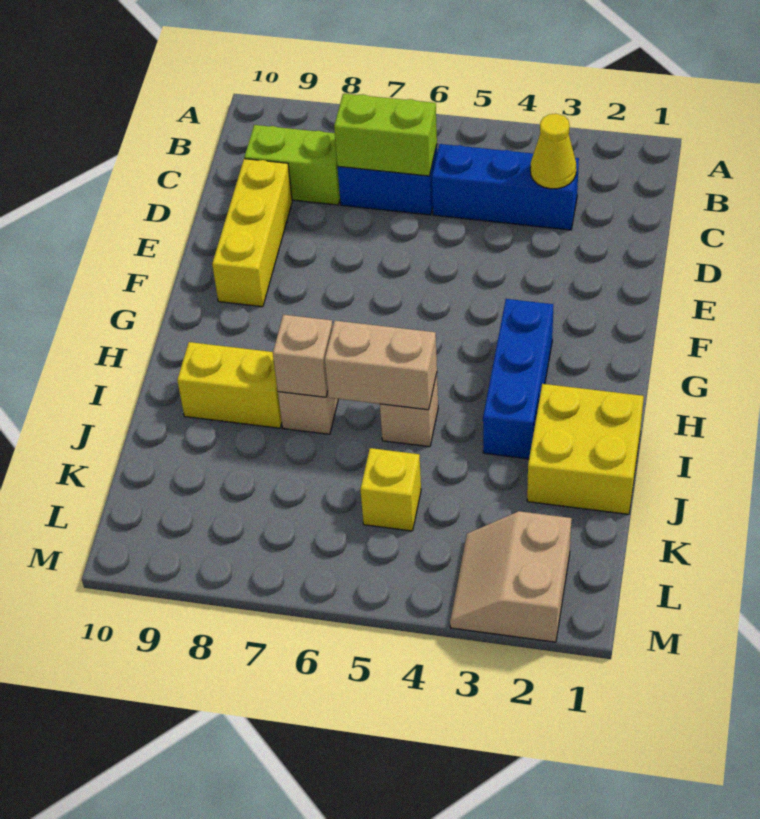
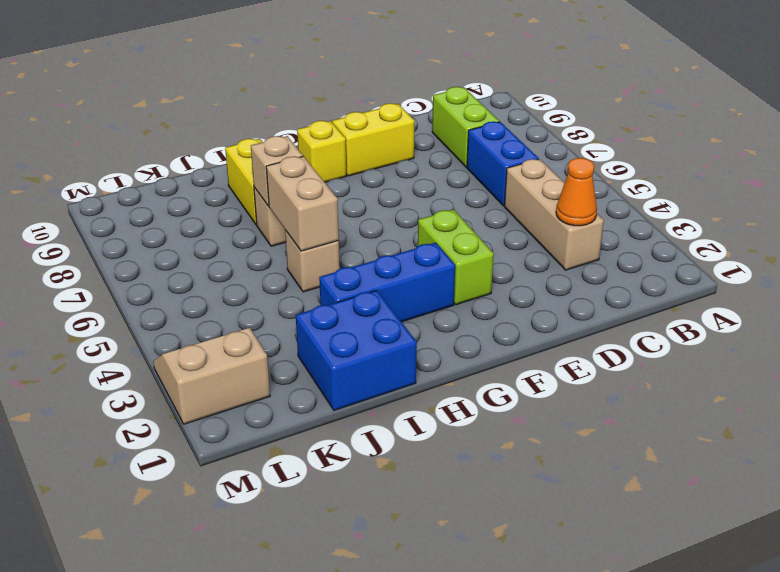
blue brick C3:C5 level 1 -> tan brick C3:C5 level 1
yellow cone C3 level 2 -> orange cone C3 level 2
lime brick C6:C7 level 2 -> lime brick F3:F4 level 1
yellow brick D9:F9 level 1 -> yellow brick E9:F9 level 1
yellow brick I1:J2 level 1 -> blue brick I1:J2 level 1
yellow brick K5 level 1 -> yellow brick G9 level 1

